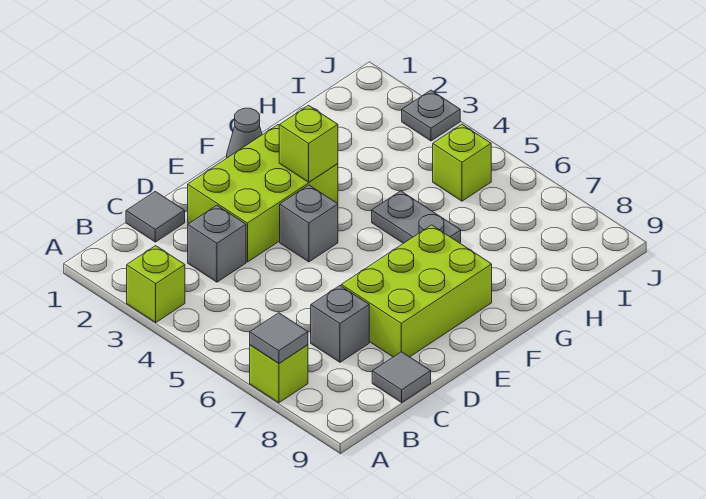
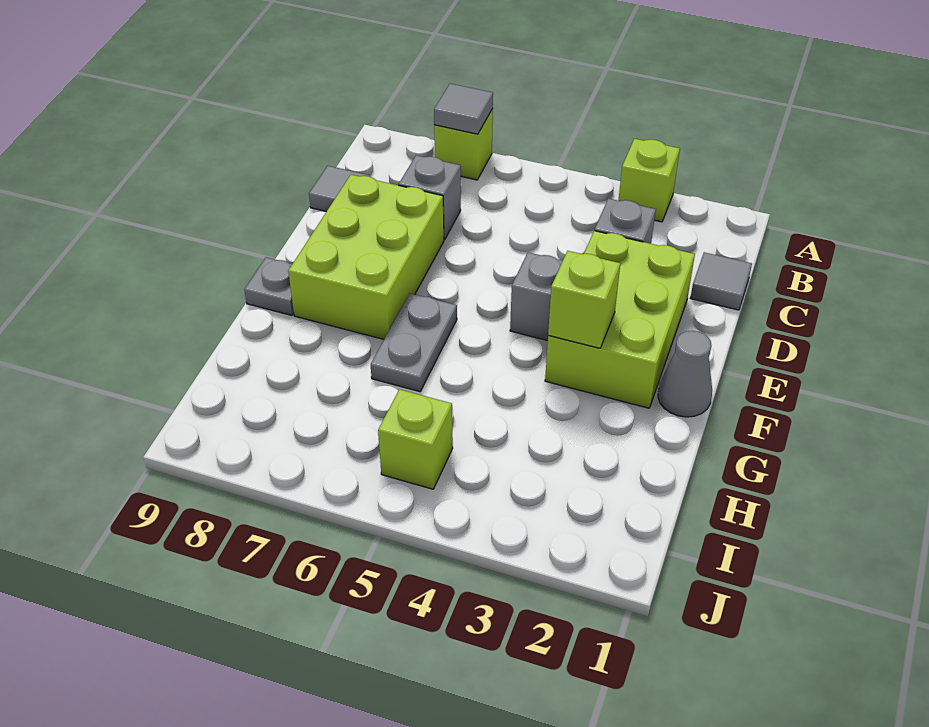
grey plate G5:G6 level 1 -> grey plate F6:G6 level 1
grey plate J3 level 1 -> grey plate F9 level 1

